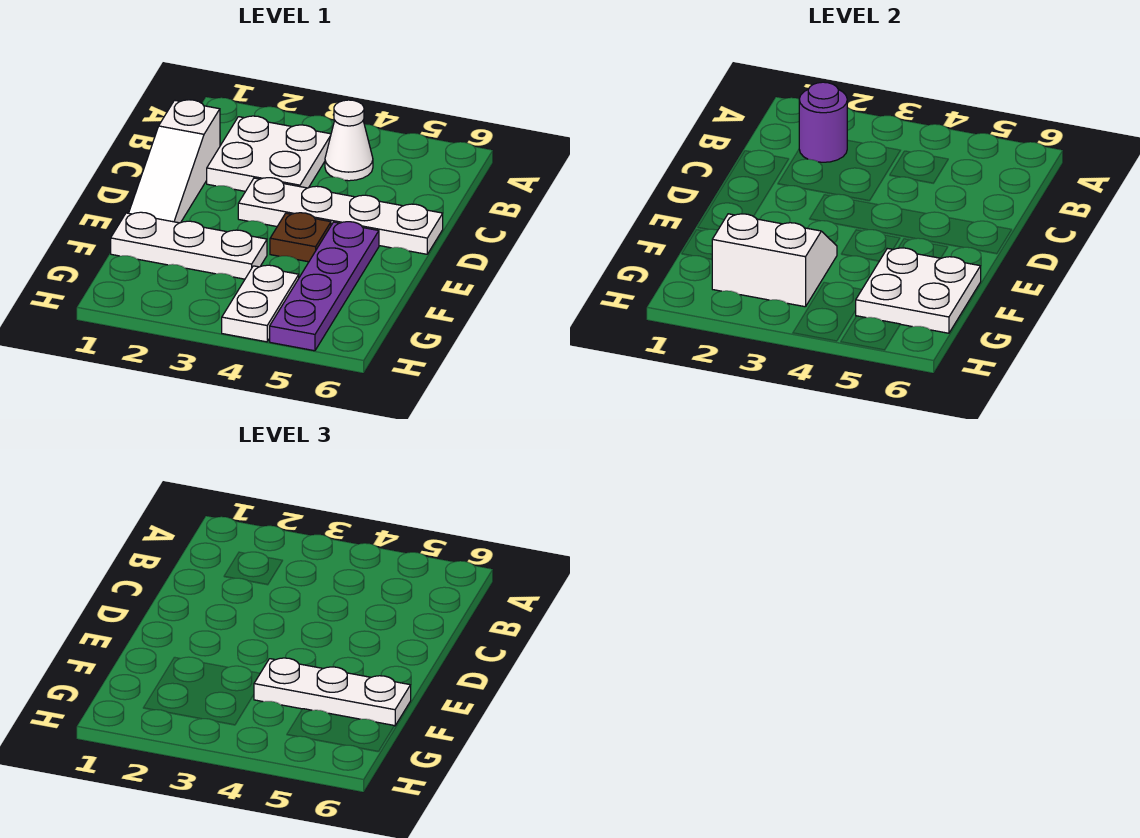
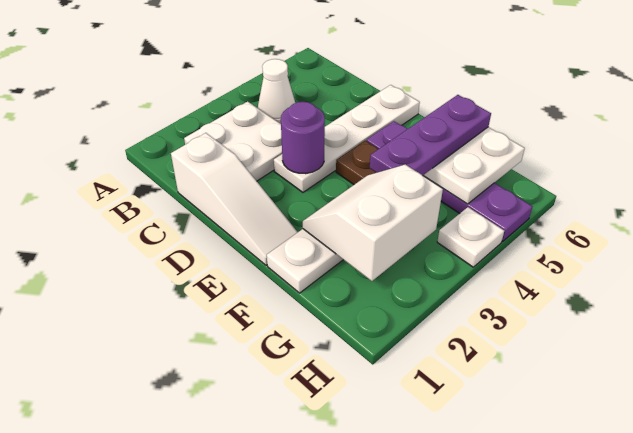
purple round brick B2 level 2 -> purple round brick D3 level 2
white plate F4:F6 level 3 -> purple plate F4:F6 level 3
white plate G4:H4 level 1 -> white plate H4 level 1

